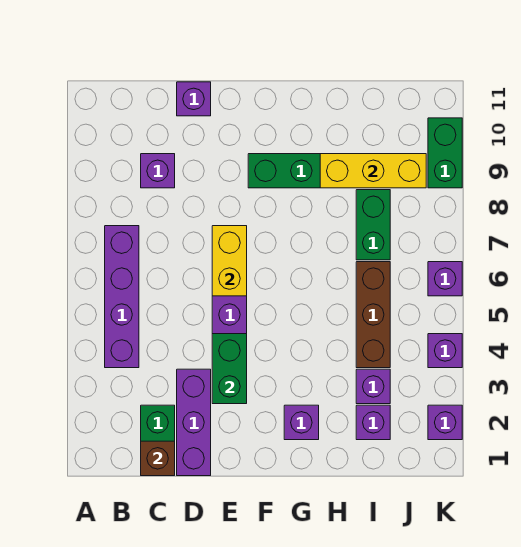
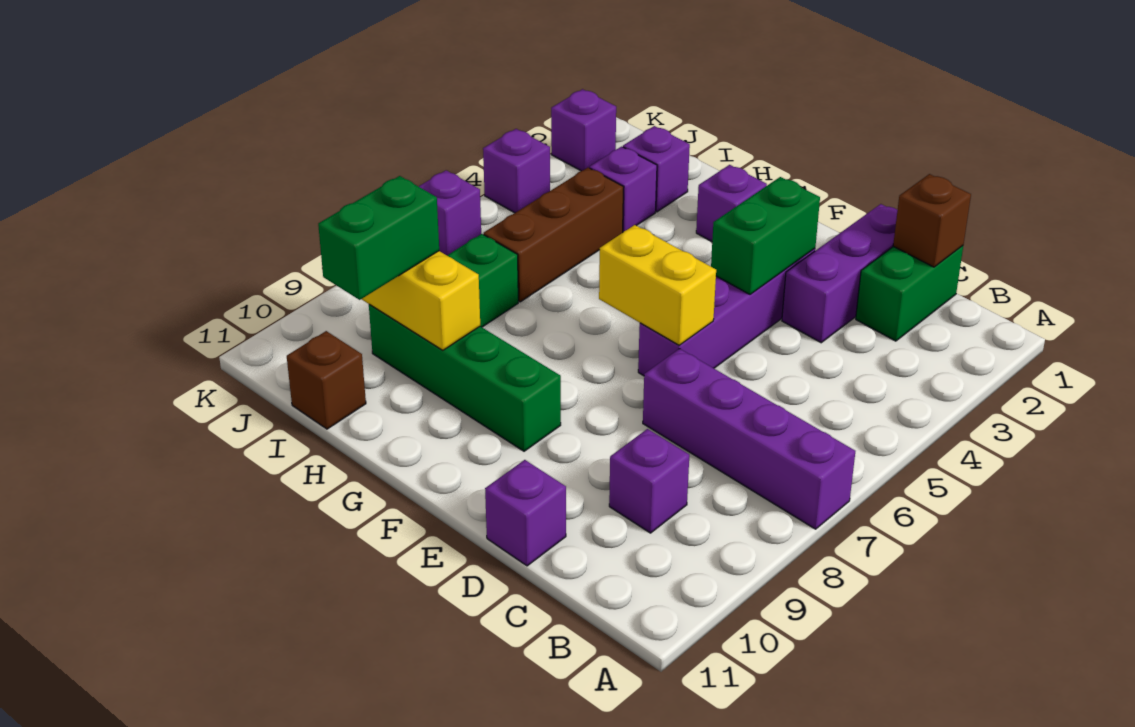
purple brick B4:B7 level 1 -> purple brick A7:D7 level 1
yellow brick E6:E7 level 2 -> yellow brick E6:F6 level 2
none -> brown brick I11 level 1
green brick K9:K10 level 1 -> green brick I9:I10 level 3

